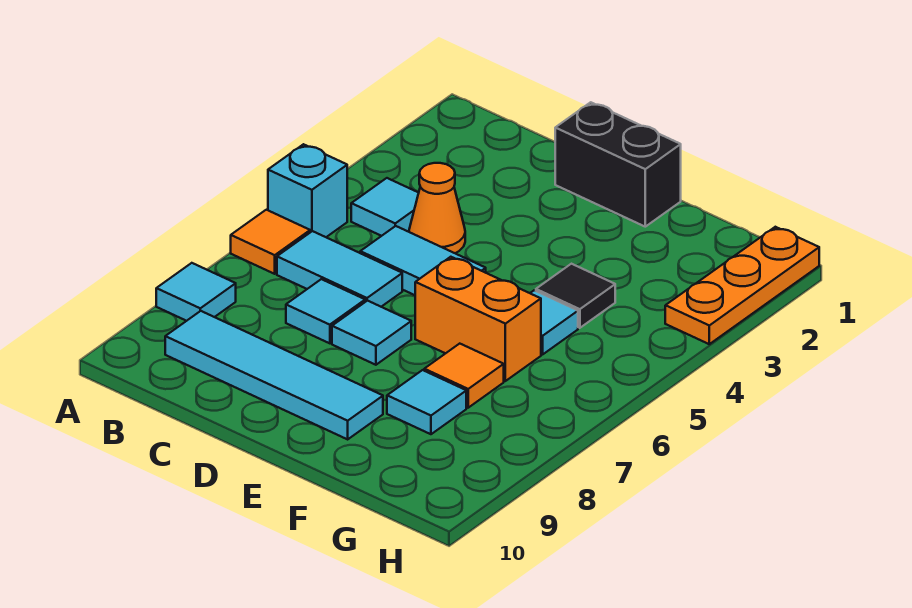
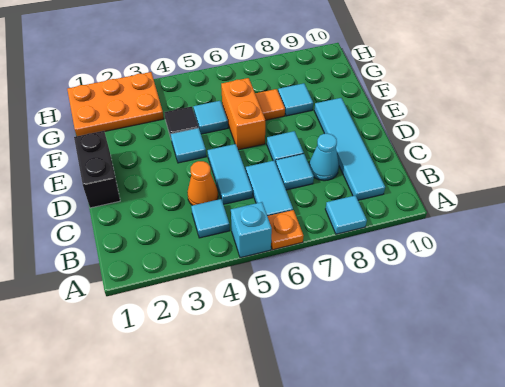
orange tile A6 level 1 -> orange plate A6 level 1
none -> cyan cone C8 level 1
none -> cyan tile E4 level 1
orange plate H1:H3 level 1 -> orange plate G1:H3 level 1

